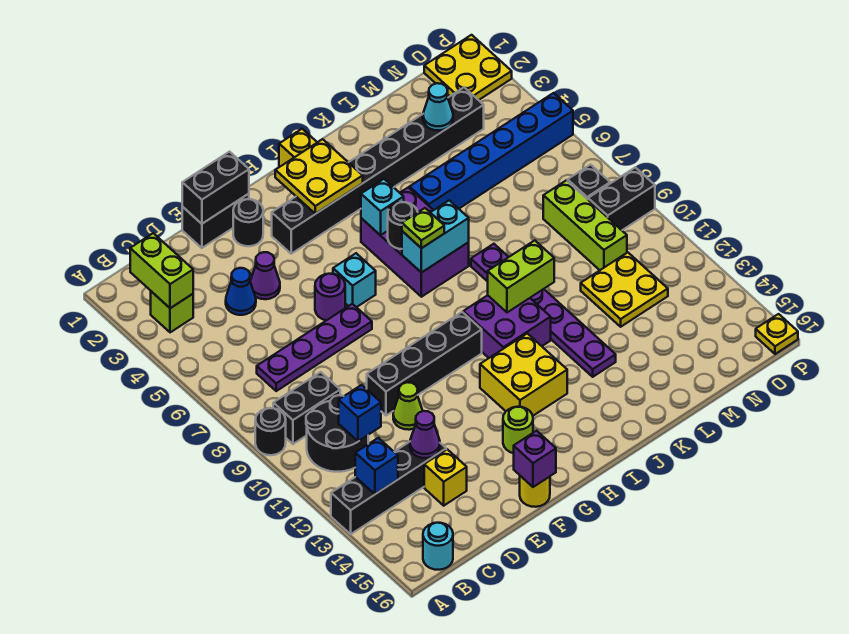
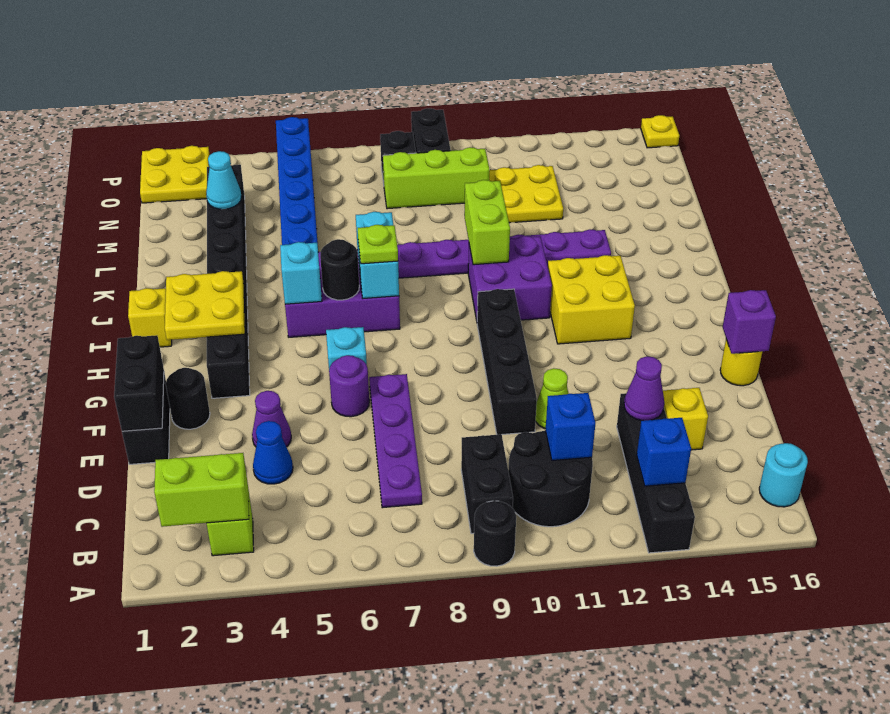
lime round brick G14 level 1 -> none

